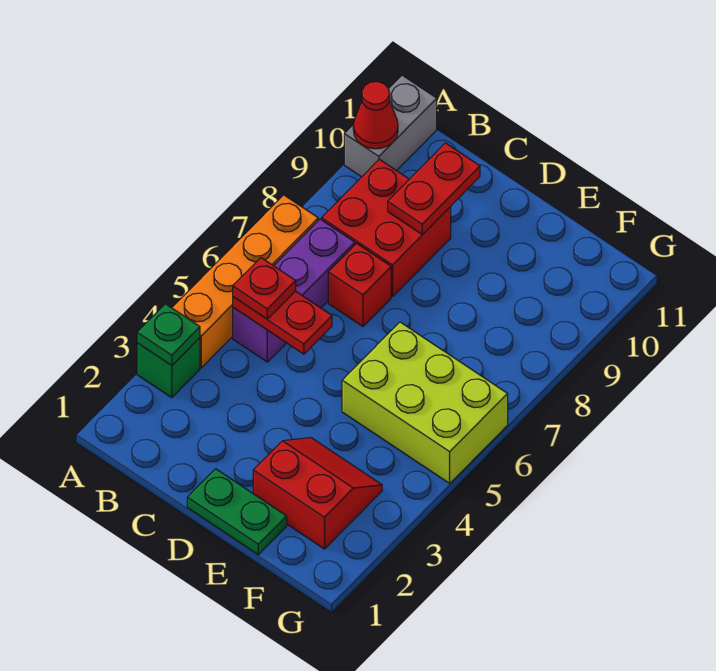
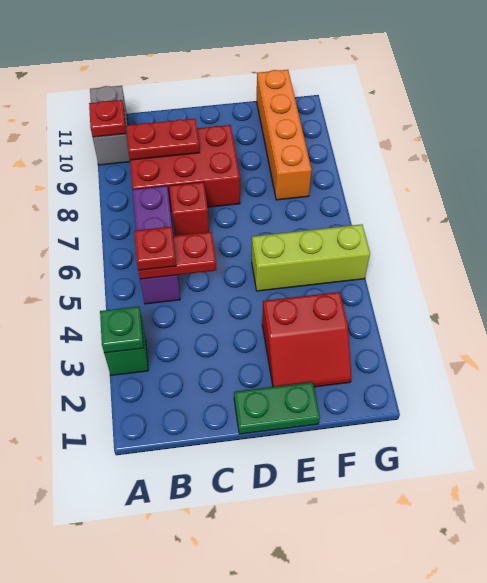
orange brick A4:A7 level 1 -> orange brick F8:F11 level 1
red cone A10 level 2 -> red plate A10 level 2
red brick B8:C9 level 1 -> red brick B8:D9 level 1
red plate C9:C10 level 2 -> red plate B9:C9 level 2
red slope E2:F3 level 1 top 2 -> red slope E2:F3 level 1 top 3
lime brick E5:G6 level 1 -> lime brick E5:G5 level 1

